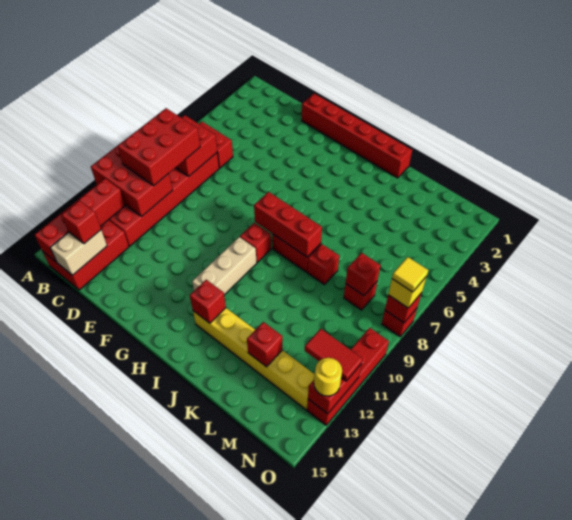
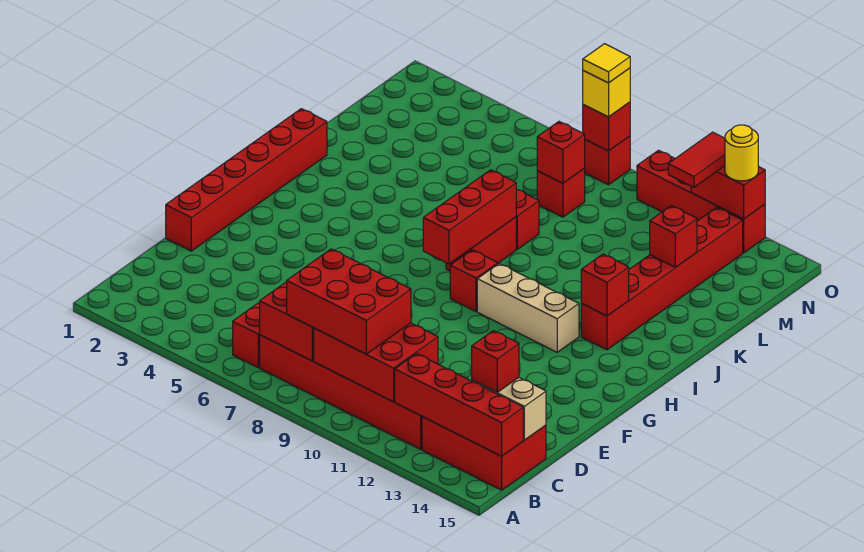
red brick A10:C11 level 2 -> red brick B9:C11 level 2
yellow brick I13:N13 level 1 -> red brick I13:N13 level 1

